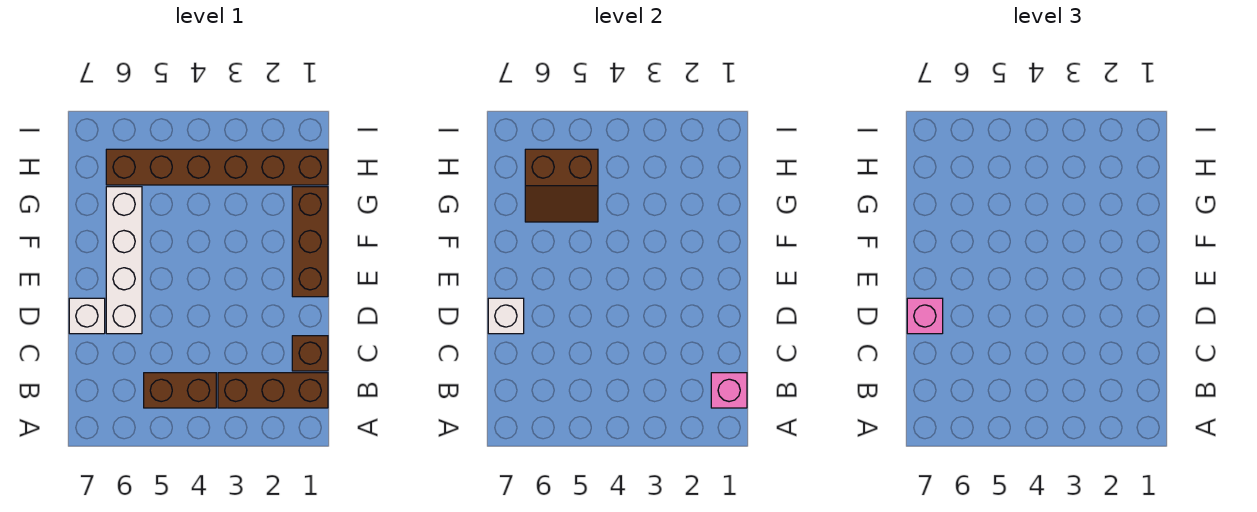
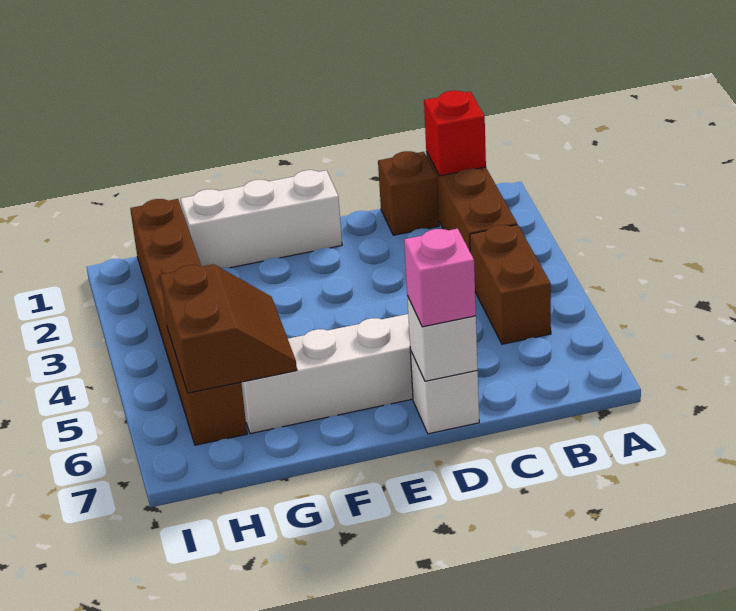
pink brick B1 level 2 -> red brick B1 level 2
brown brick E1:G1 level 1 -> white brick E1:G1 level 1

